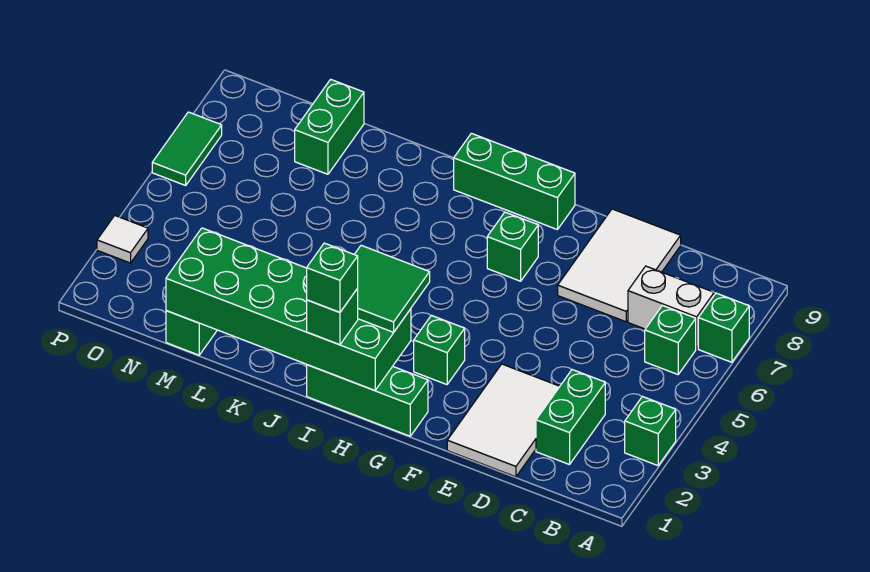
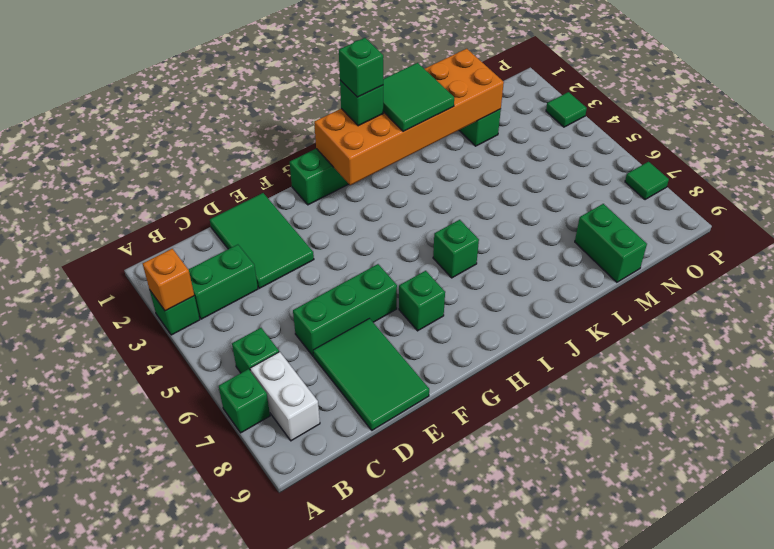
none -> orange brick A3 level 2
white brick B7:C7 level 1 -> white brick B7:B8 level 1
green brick C2:C3 level 1 -> green brick B3:C3 level 1
white tile D1:E3 level 1 -> green tile D1:E3 level 1
white tile D7:E9 level 1 -> green tile D7:E9 level 1
green brick G3 level 1 -> green brick I6 level 1
green brick G9:I9 level 1 -> green brick D6:F6 level 1
green brick H1:M2 level 2 -> orange brick H1:M2 level 2
green tile H2:I3 level 3 -> green tile J1:K2 level 3
white tile P3 level 1 -> green tile P3 level 1
green tile P6:P7 level 1 -> green tile P7 level 1

